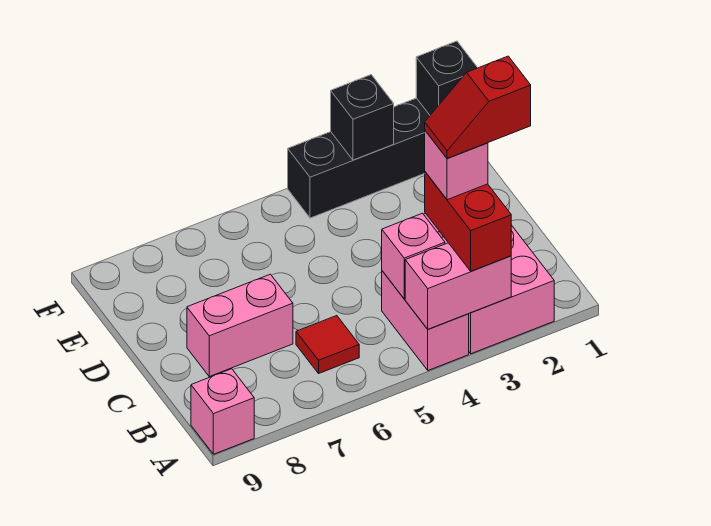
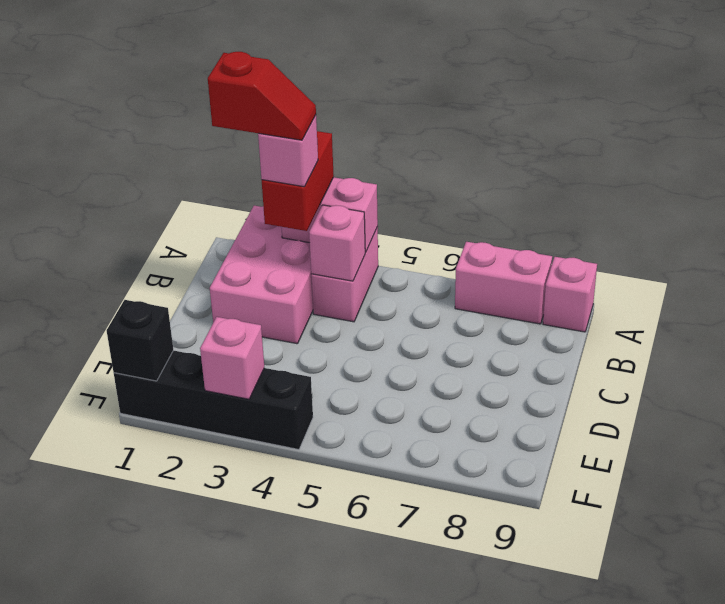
red tile B6 level 1 -> none
pink brick C7:C8 level 1 -> pink brick A7:A8 level 1
black brick F3 level 2 -> pink brick F3 level 2

